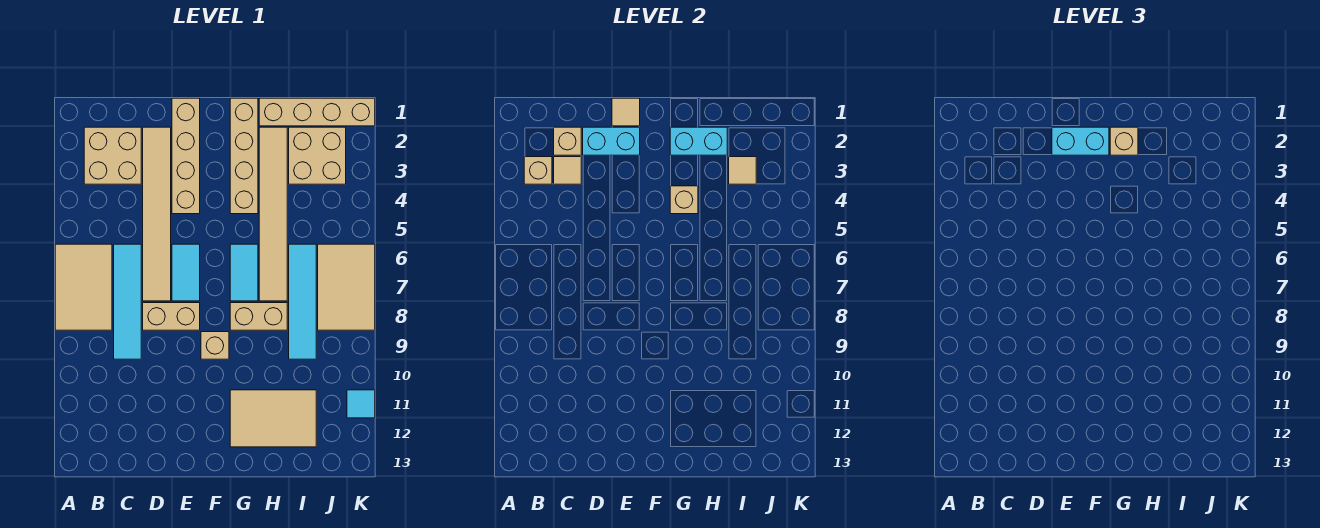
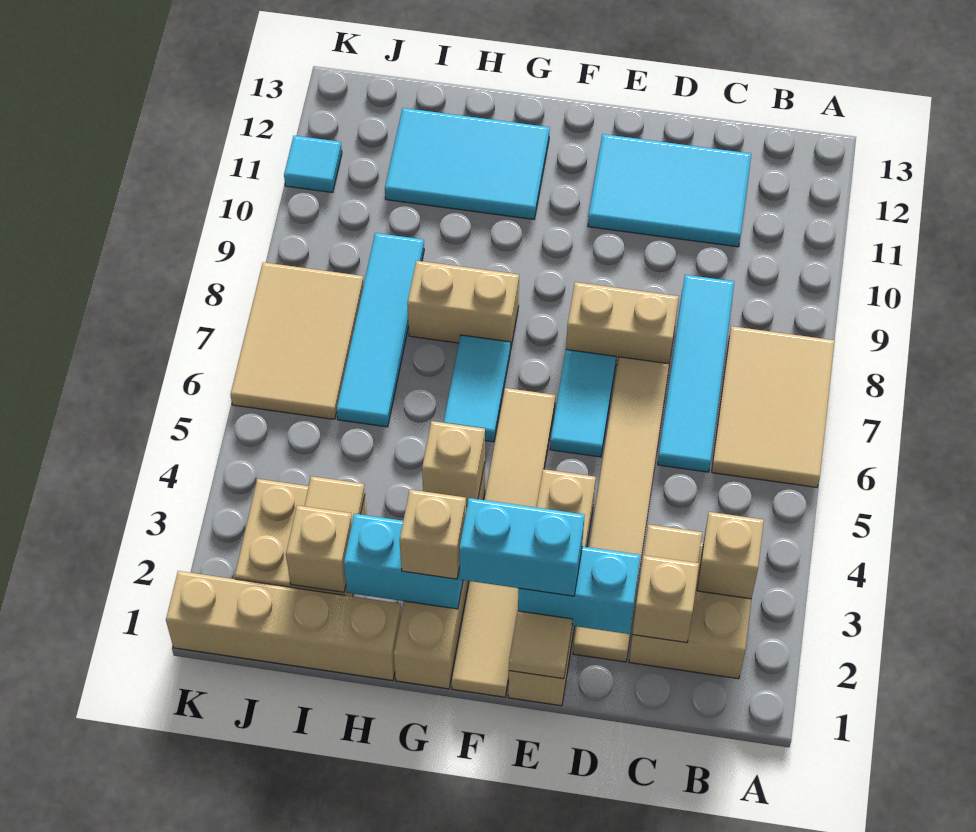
none -> cyan tile C11:E12 level 1
tan brick F9 level 1 -> tan brick I2 level 2
tan tile G11:I12 level 1 -> cyan tile G11:I12 level 1
tan tile H2:H7 level 1 -> tan tile F1:F6 level 1

